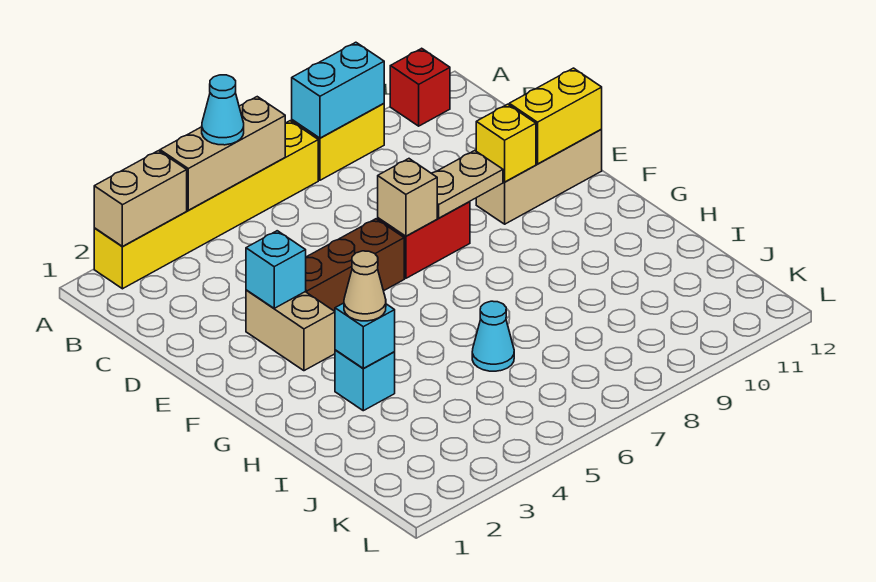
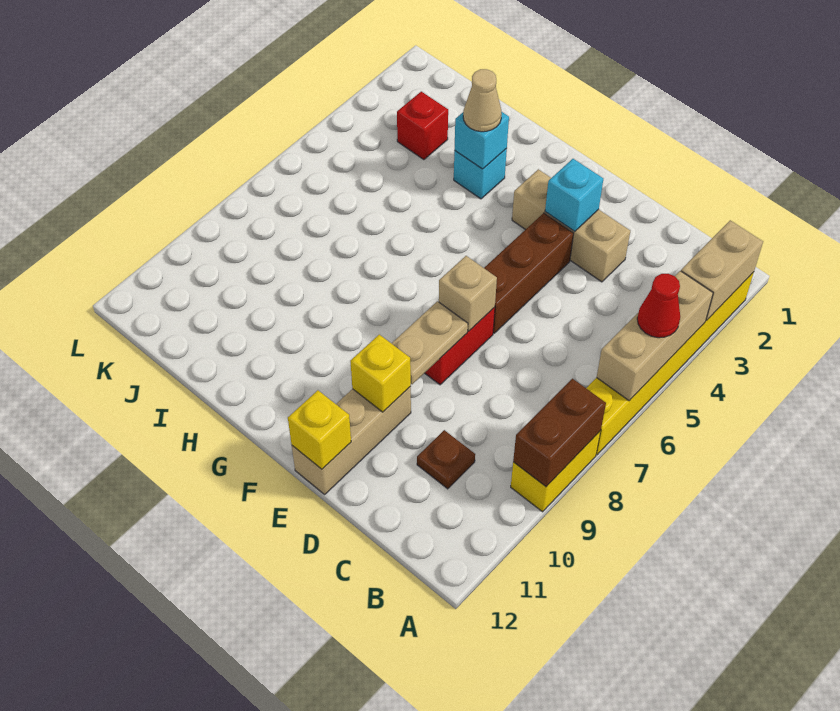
cyan cone A5 level 3 -> red cone A5 level 3
cyan brick A8:A9 level 2 -> brown brick A8:A9 level 2
red brick A11 level 1 -> red brick J3 level 1
none -> brown plate C10 level 1
tan brick E3:F3 level 1 -> tan brick D3:F3 level 1
yellow brick E11:E12 level 2 -> yellow brick E12 level 2
cyan cone I6 level 1 -> none

